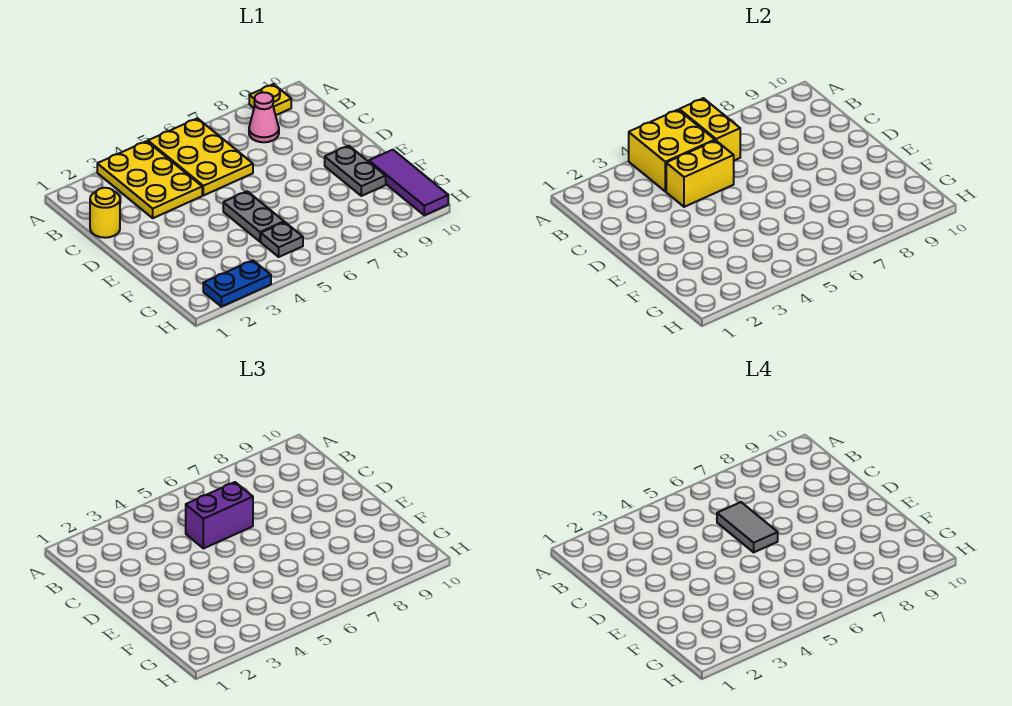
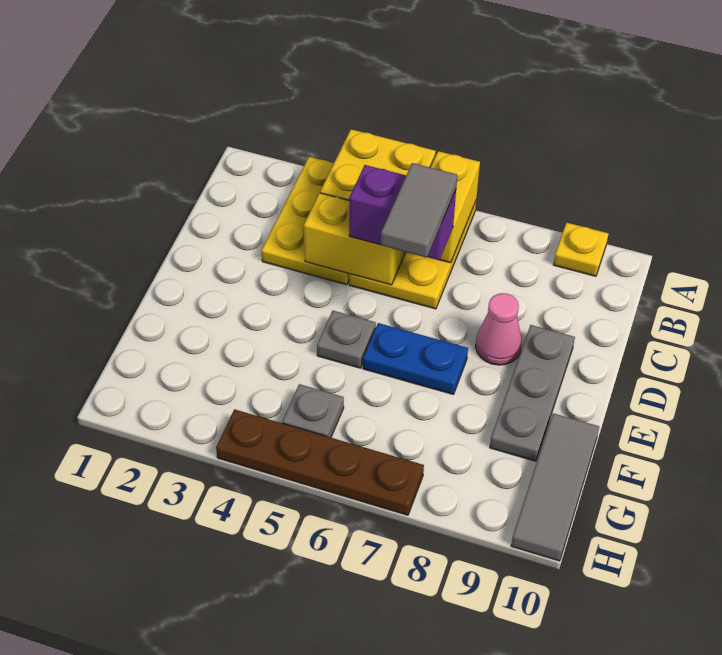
pink cone B8 level 1 -> pink cone D8 level 1
yellow round brick C1 level 1 -> none
grey plate E5:F5 level 1 -> grey plate E5 level 1
grey plate E9:F9 level 1 -> grey plate D9:F9 level 1
purple tile F10:H10 level 1 -> grey tile F10:H10 level 1
blue plate H2:H3 level 1 -> blue plate E6:E7 level 1
none -> brown plate H4:H7 level 1

